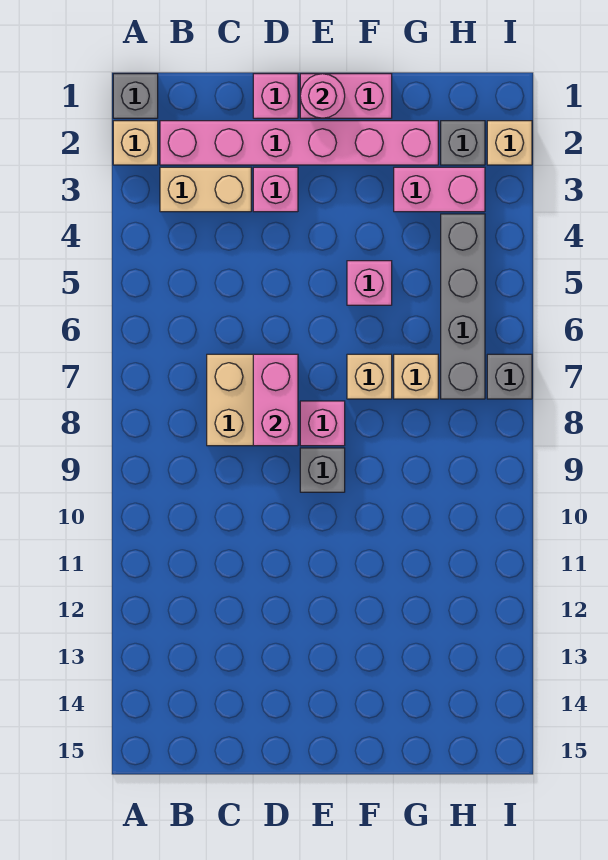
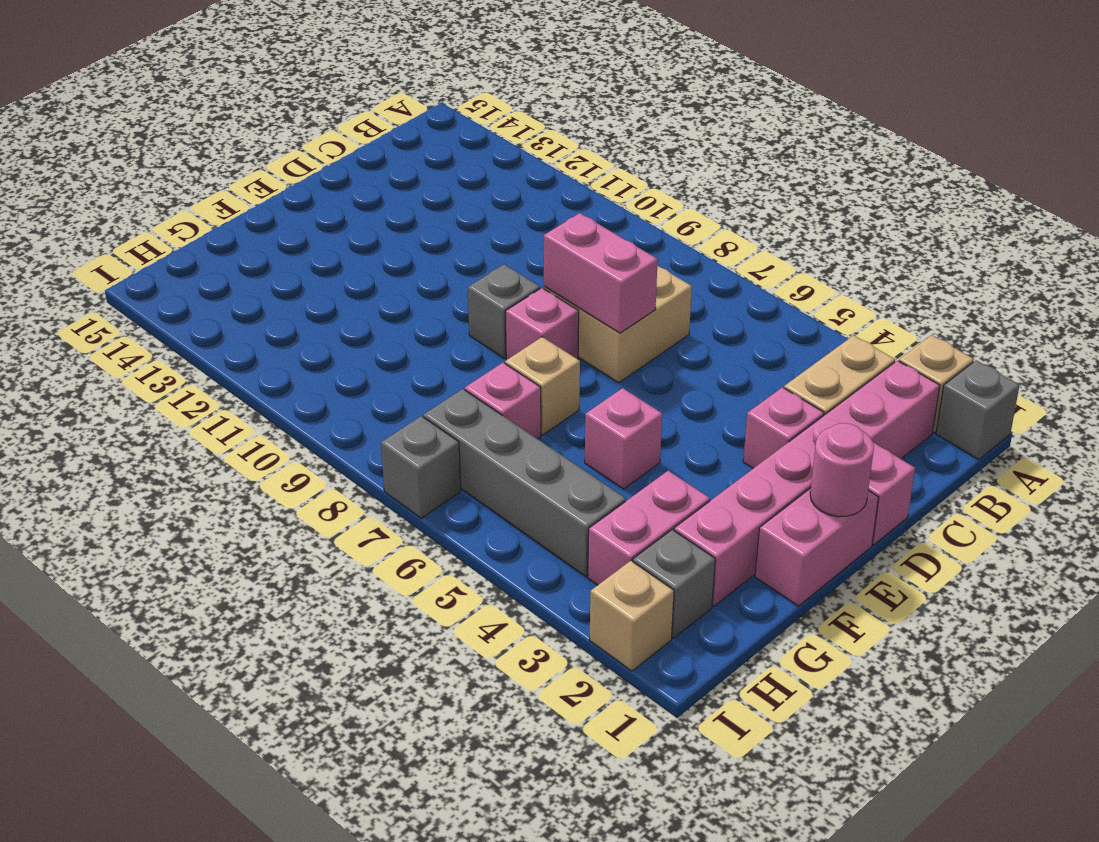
tan brick G7 level 1 -> pink brick G7 level 1

